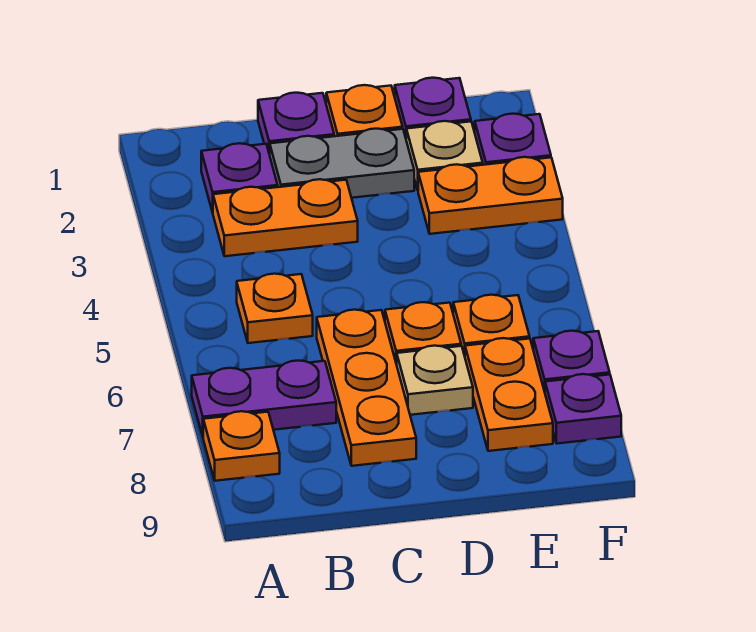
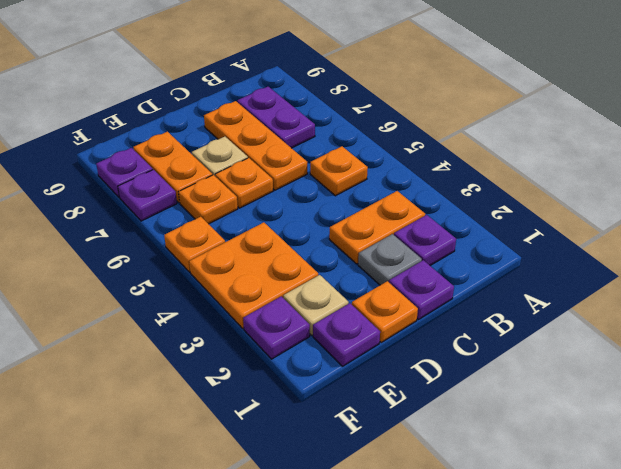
purple plate A7:B7 level 1 -> purple plate B7:B8 level 1
orange plate A8 level 1 -> orange plate F5 level 1
grey plate C2:D2 level 1 -> grey plate C2 level 1
orange plate E3:F3 level 1 -> orange plate E3:F4 level 1

